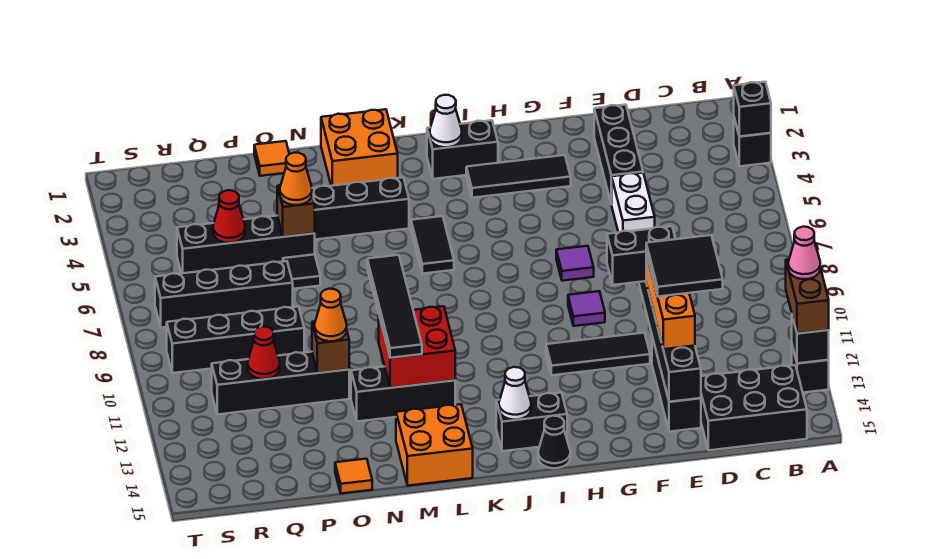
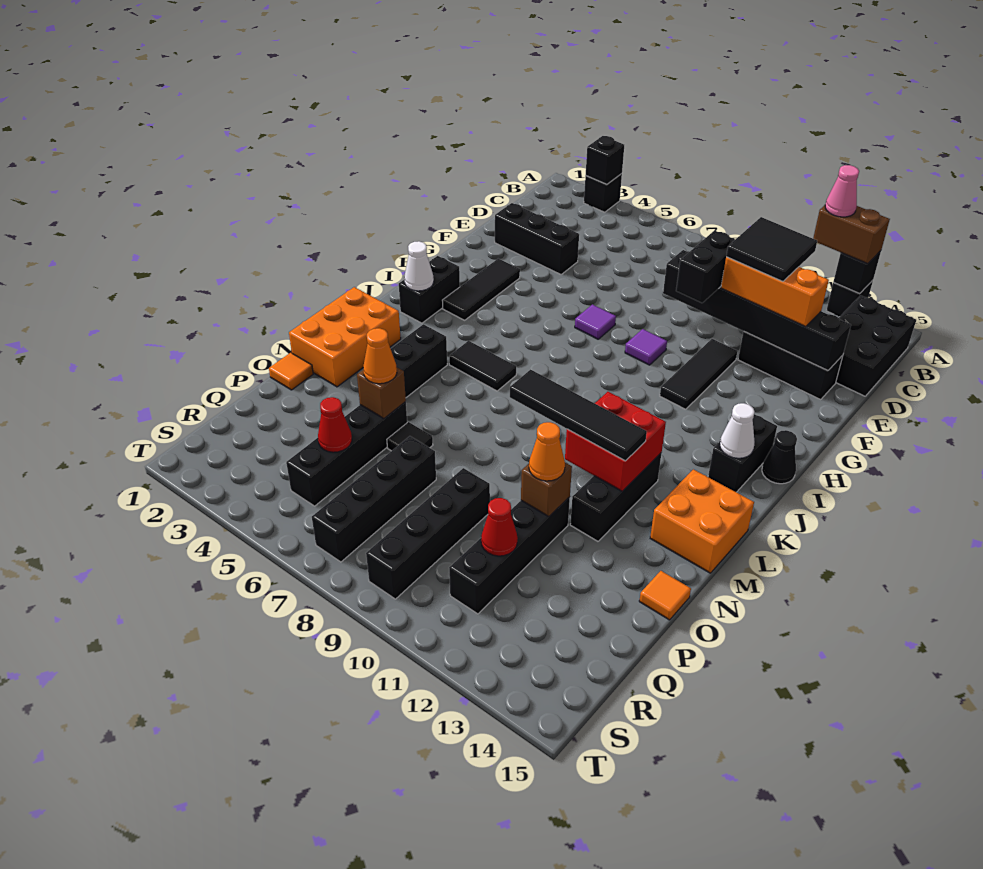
white brick E5:E6 level 1 -> none
orange brick L1:M2 level 1 -> orange brick L1:N2 level 1

